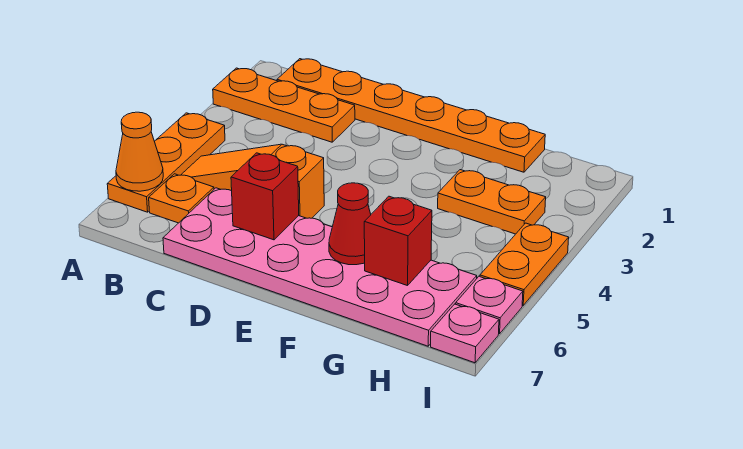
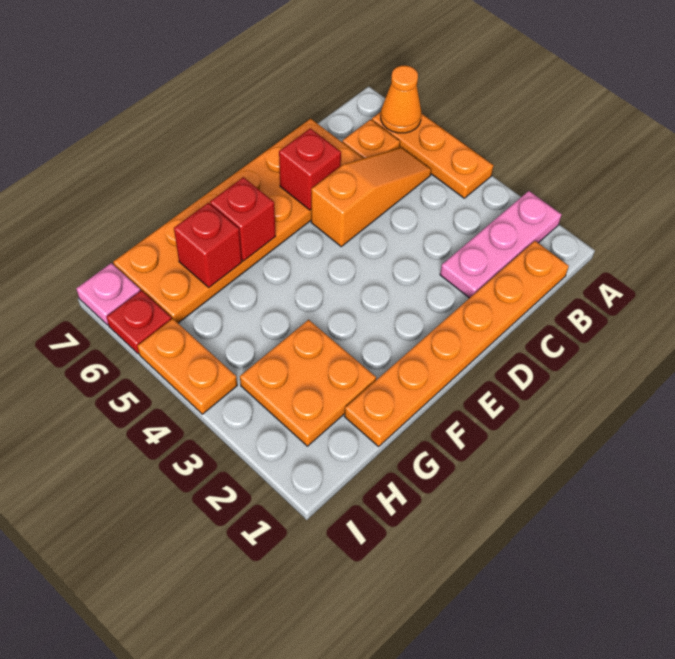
orange plate A2:C2 level 1 -> pink plate A2:C2 level 1
pink plate C6:H7 level 1 -> orange plate C6:H7 level 1
red cone F6 level 2 -> red brick F6 level 2
orange plate G3:H3 level 1 -> orange plate G2:H3 level 1
pink plate I6 level 1 -> red plate I6 level 1

